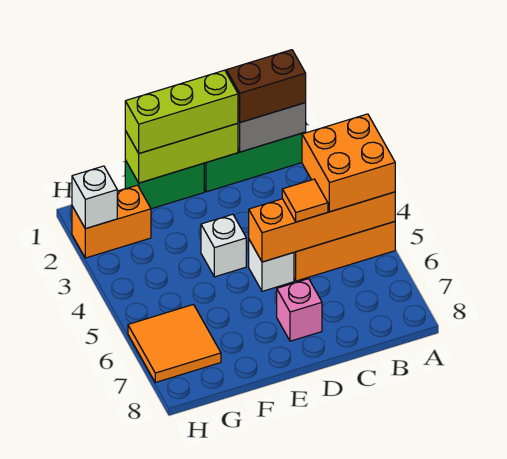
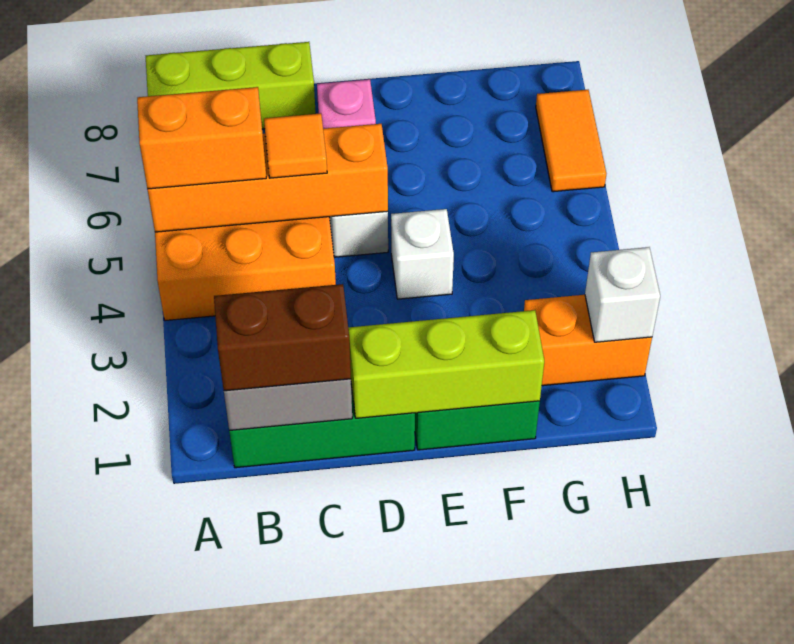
orange brick A4:B5 level 3 -> orange brick A5:B5 level 3
lime brick D1:F1 level 3 -> lime brick A8:C8 level 1
orange tile G6:H7 level 1 -> orange tile H6:H7 level 1

